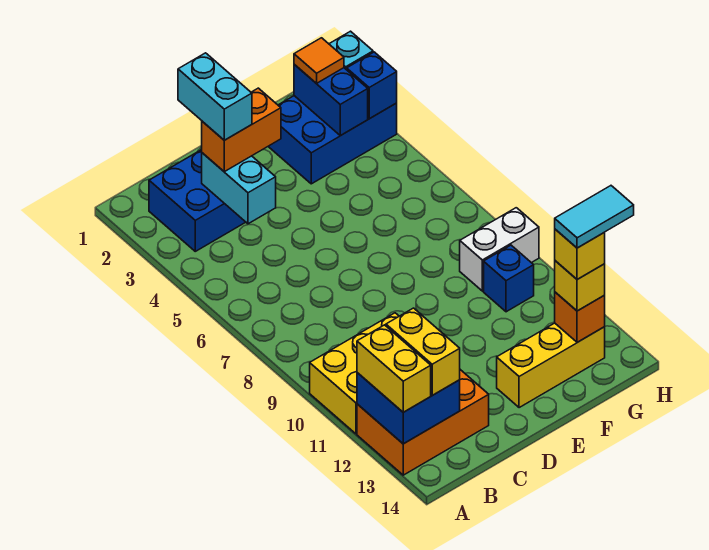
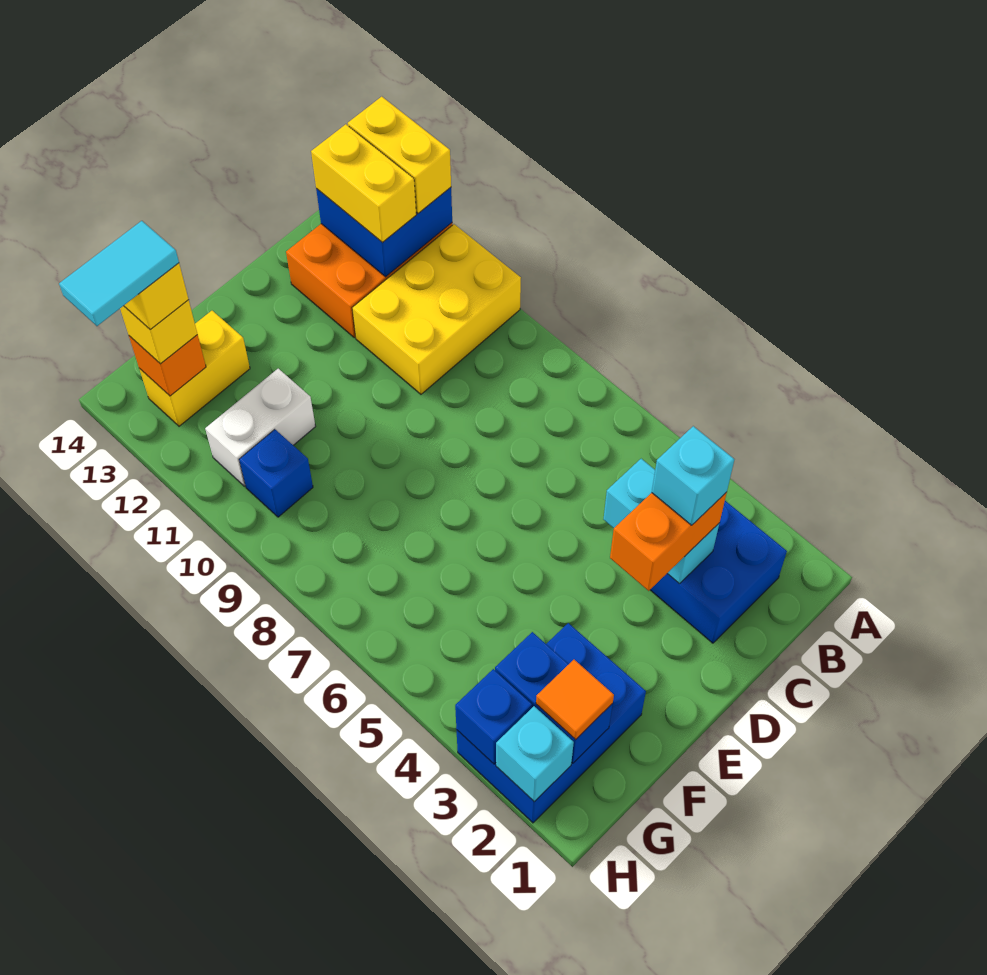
cyan brick C2:C3 level 4 -> cyan brick C3 level 4
yellow brick E13:G13 level 1 -> yellow brick F13:G13 level 1
white brick G9:H9 level 1 -> white brick F11:G11 level 1

